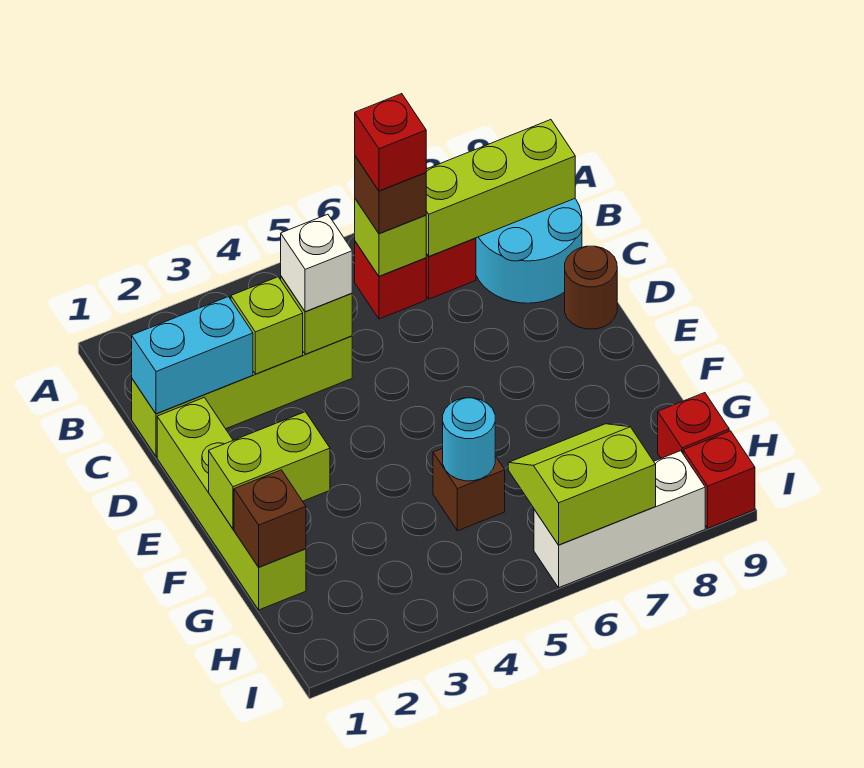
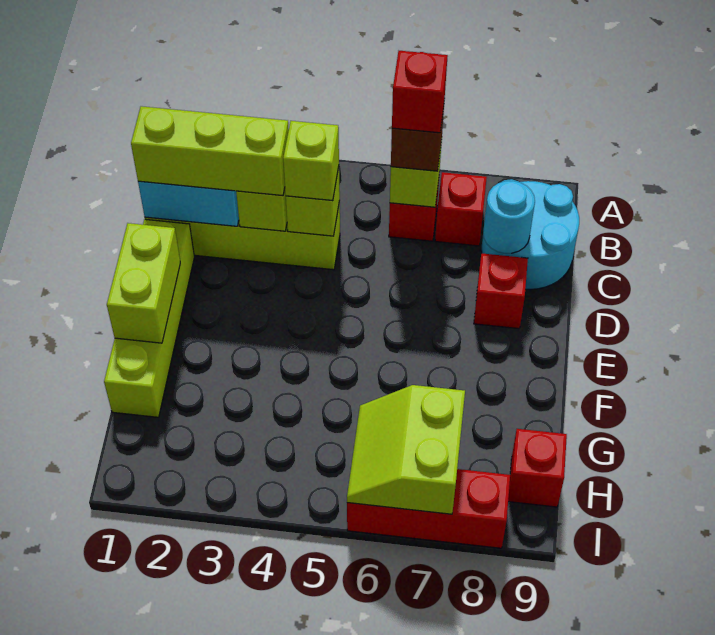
lime brick B7:B9 level 2 -> lime brick C1:C3 level 3
white brick C4 level 3 -> lime brick C4 level 3
brown round brick D9 level 1 -> none
lime brick F1:F2 level 2 -> lime brick E1:F1 level 2
brown brick G1 level 2 -> none
brown brick G5 level 1 -> none
cyan round brick G5 level 2 -> cyan round brick C8 level 2
lime slope H6:I7 level 2 top I -> lime slope H6:I7 level 2 top 7
white brick I6:I8 level 1 -> red brick I6:I8 level 1
red brick I9 level 1 -> red brick D8 level 1

